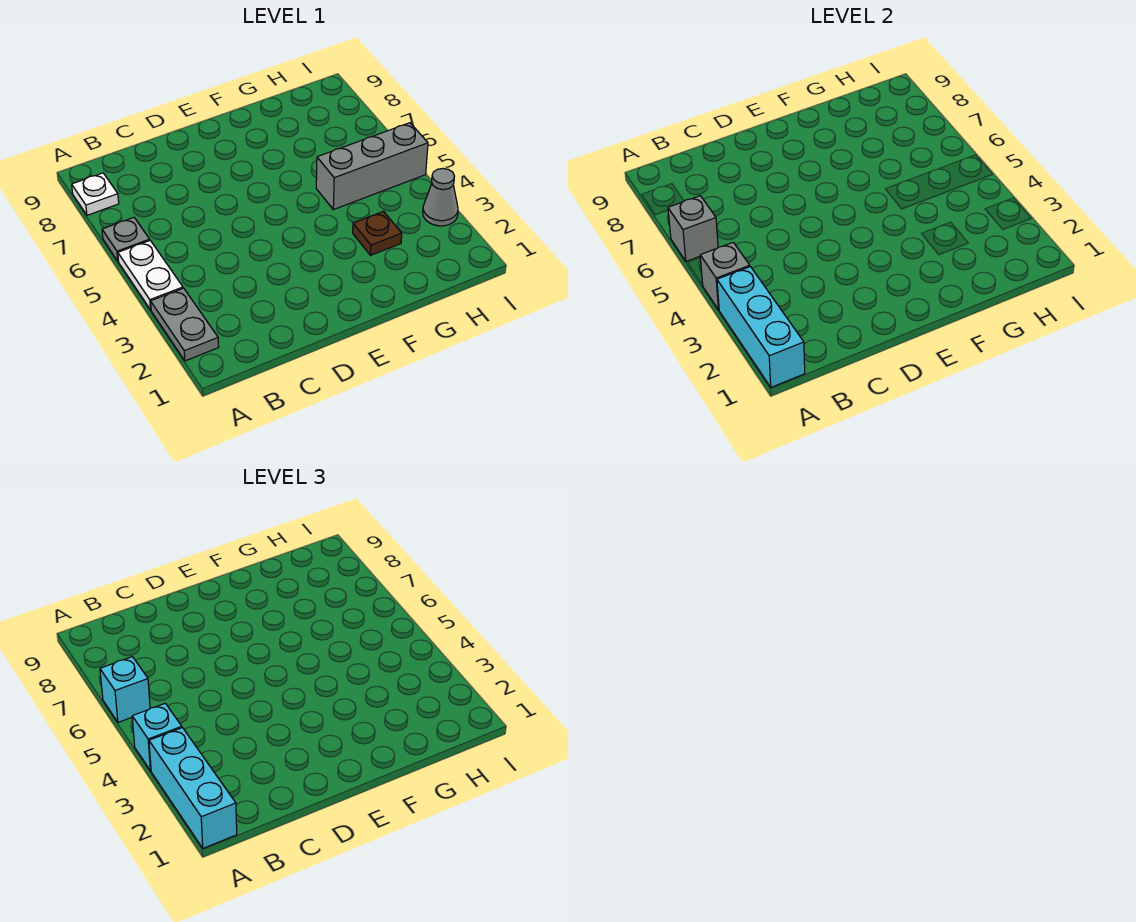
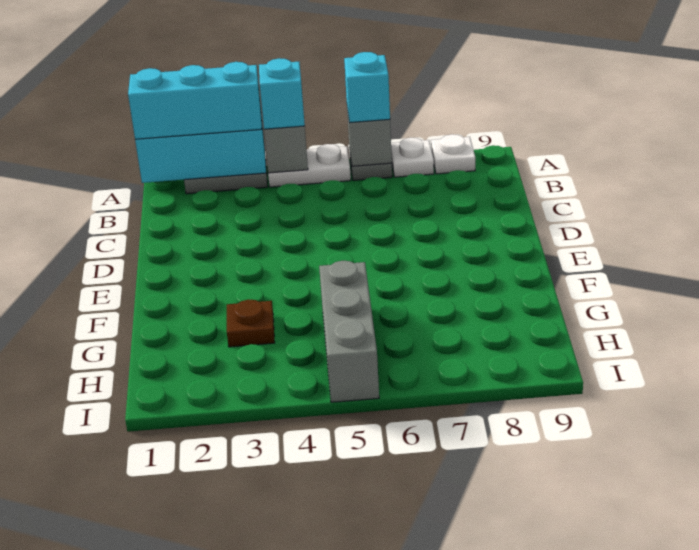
none -> white plate A7 level 1
grey cone I3 level 1 -> none

